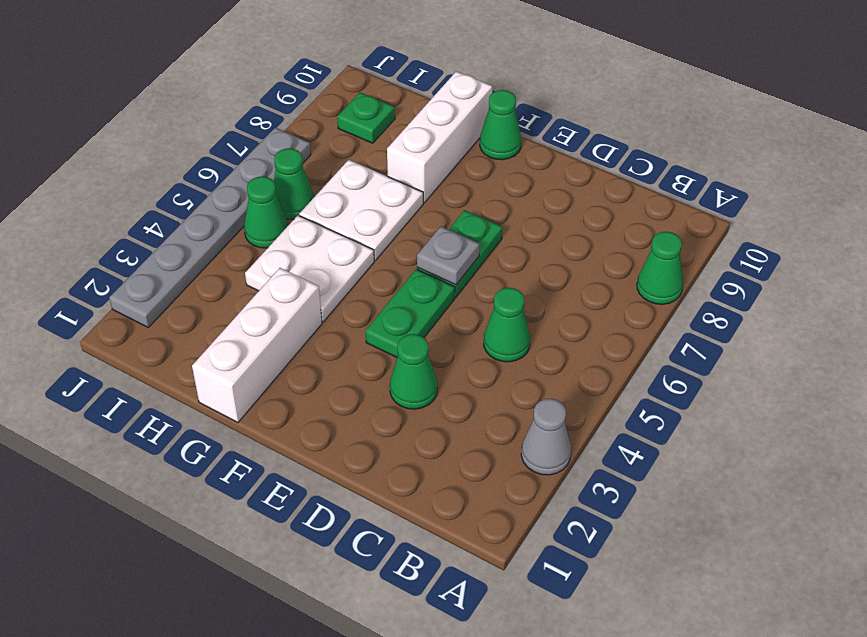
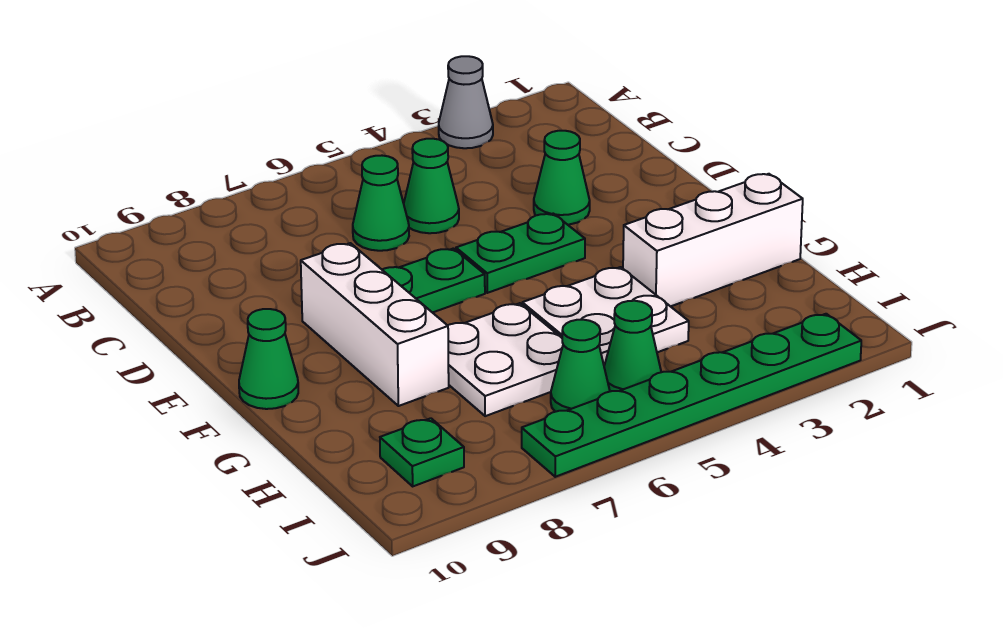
green cone A8 level 1 -> green cone C6 level 1
grey plate E6 level 2 -> none
white brick G8:G10 level 1 -> white brick E8:G8 level 1
grey plate J2:J7 level 1 -> green plate J2:J7 level 1

